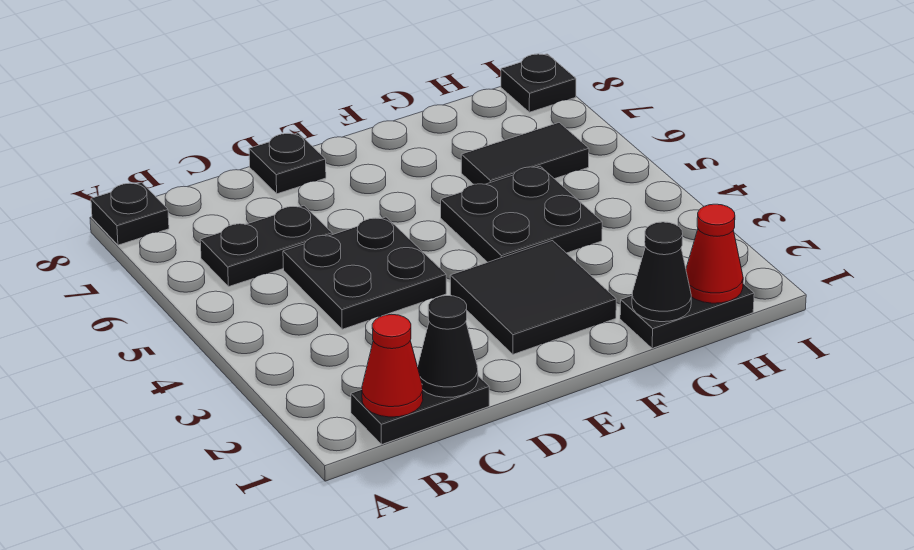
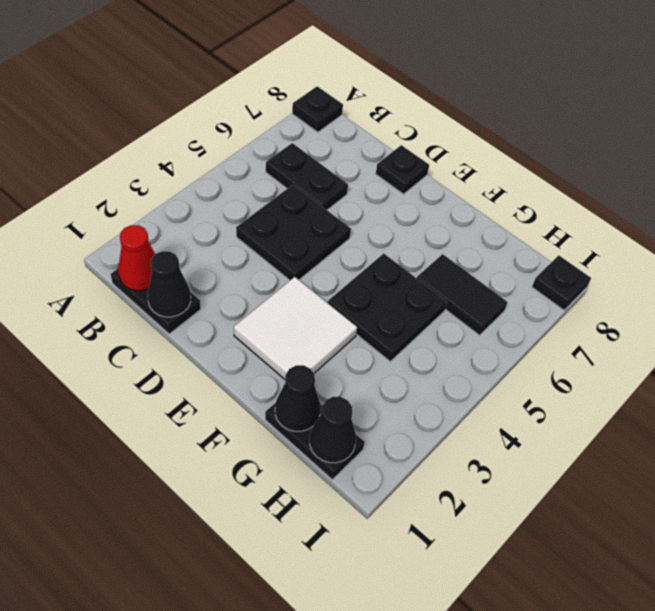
black tile E2:F3 level 1 -> white tile E2:F3 level 1
red cone H1 level 2 -> black cone H1 level 2

